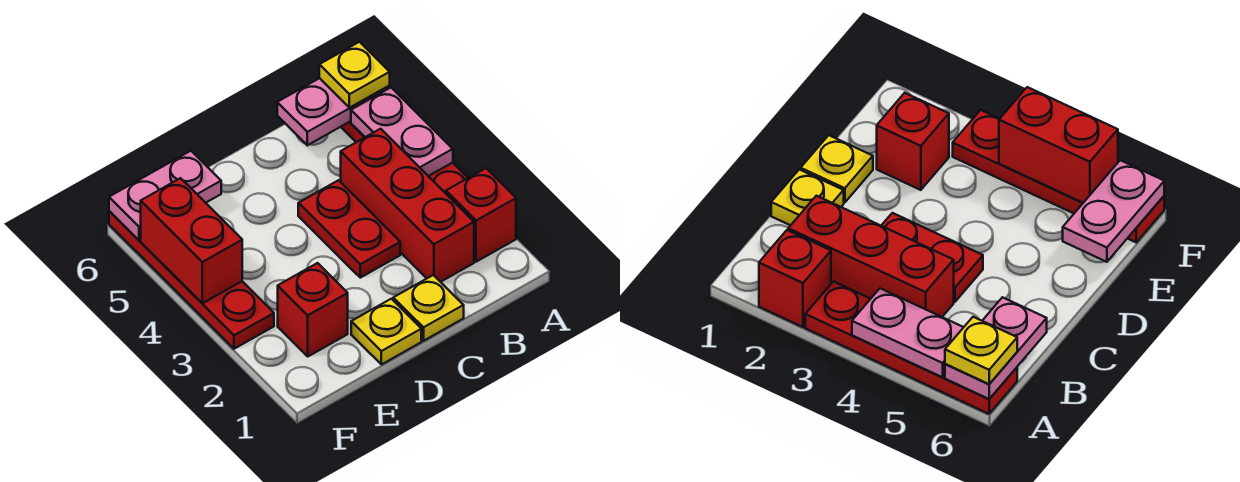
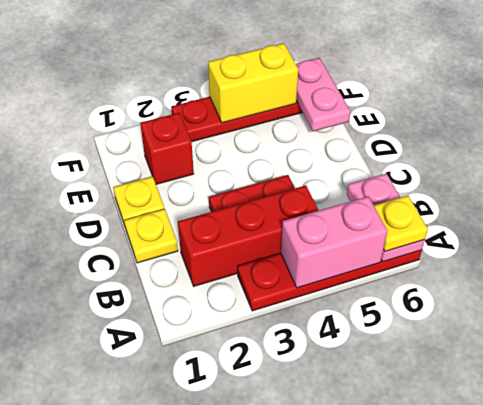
red brick A2 level 1 -> none
pink plate A4:A5 level 2 -> pink brick A4:A5 level 2
red brick F4:F5 level 2 -> yellow brick F4:F5 level 2

